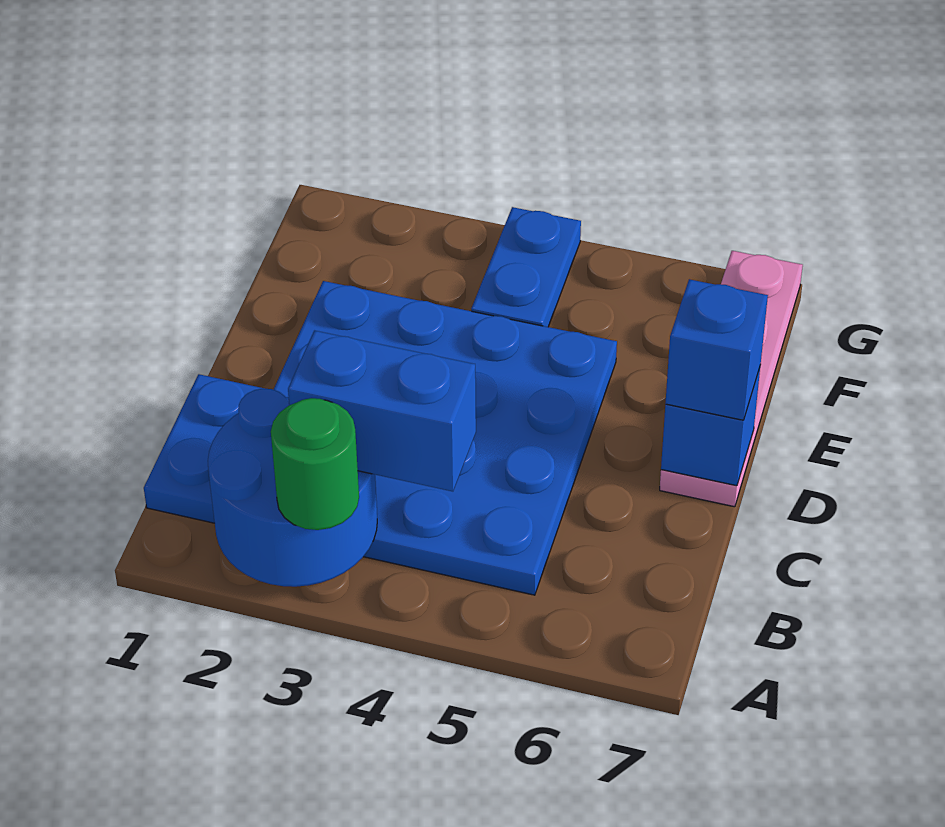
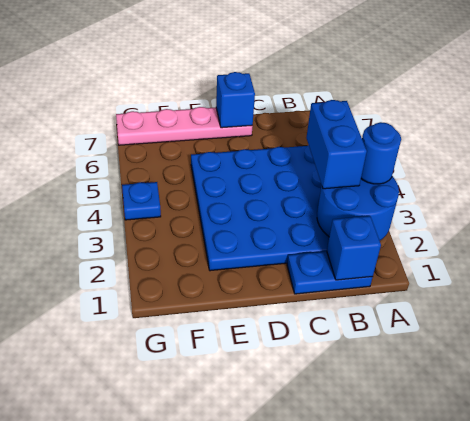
green round brick A3 level 3 -> blue round brick A3 level 3
blue brick D7 level 3 -> blue brick B1 level 2
blue plate F4:G4 level 1 -> blue plate G4 level 1

